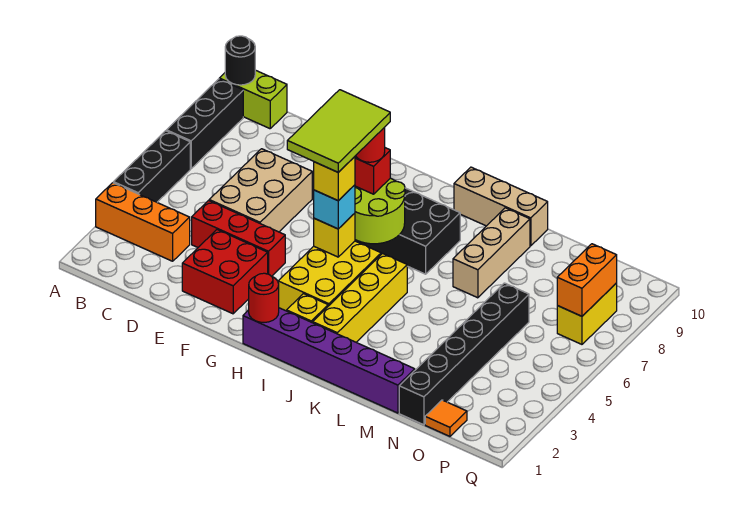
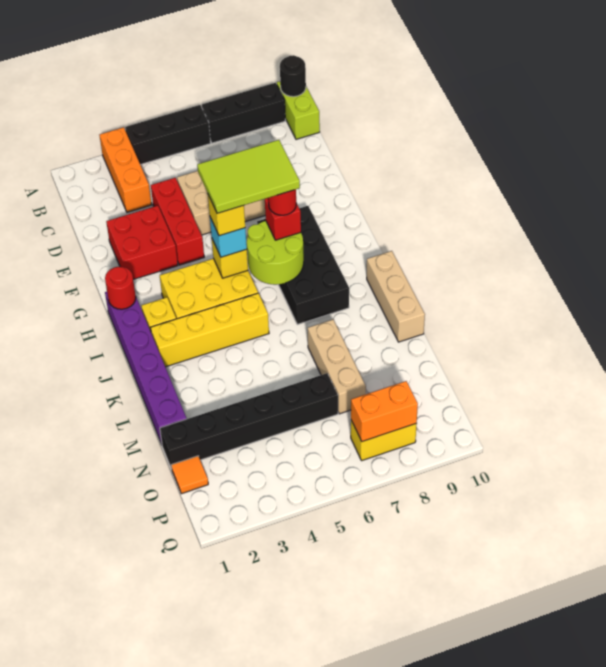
tan brick L7:L9 level 1 -> tan brick L7:N7 level 1

